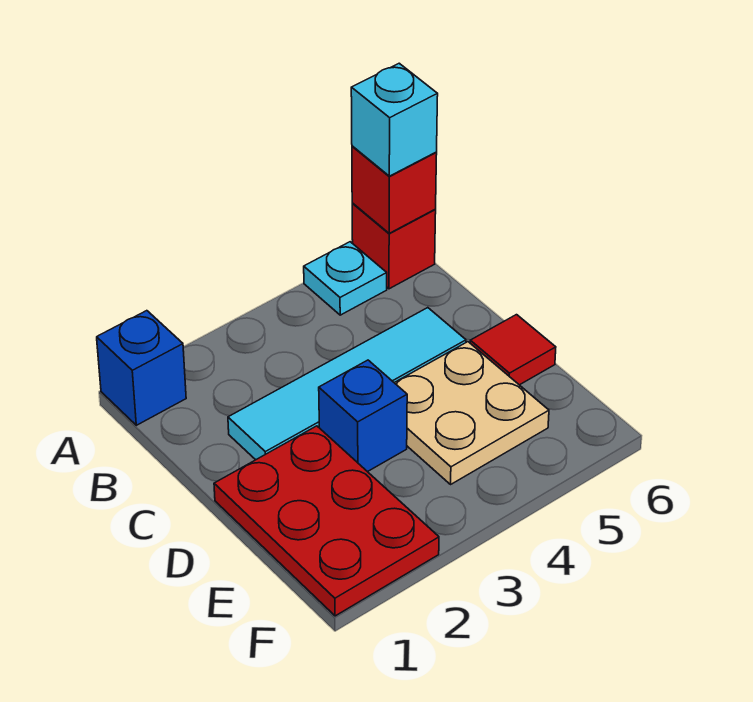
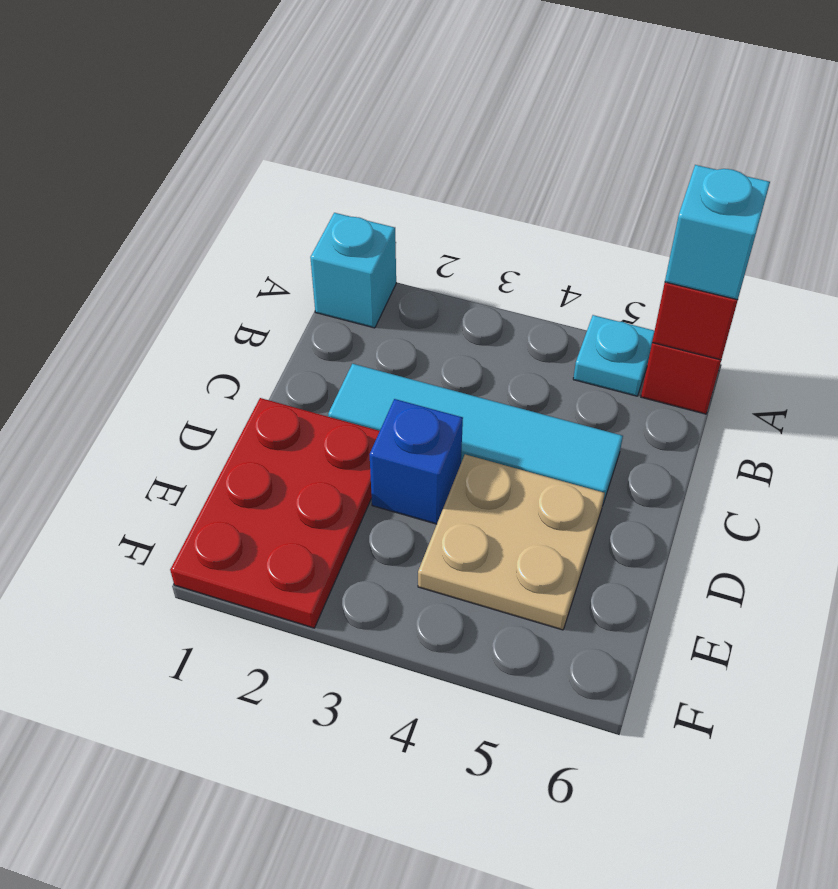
blue brick A1 level 1 -> cyan brick A1 level 1
red tile D6 level 1 -> none

